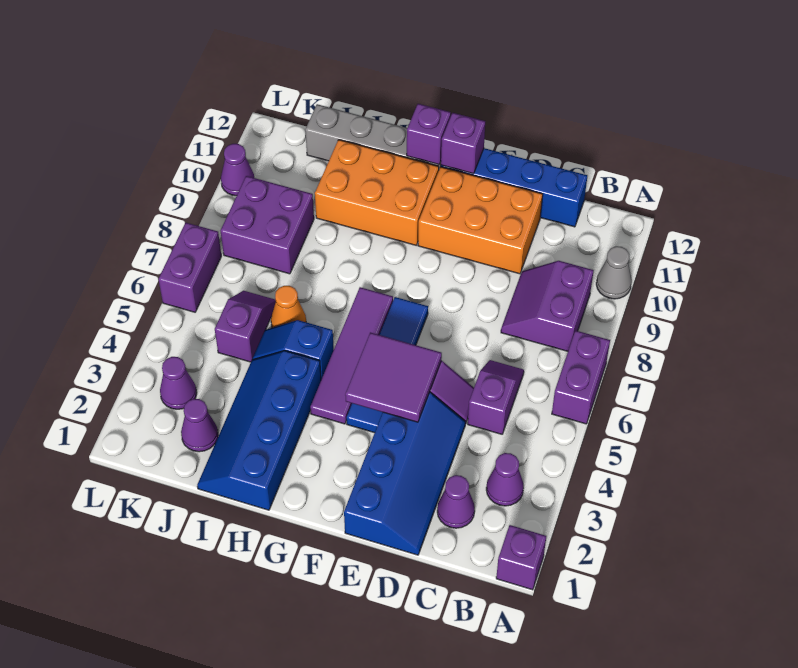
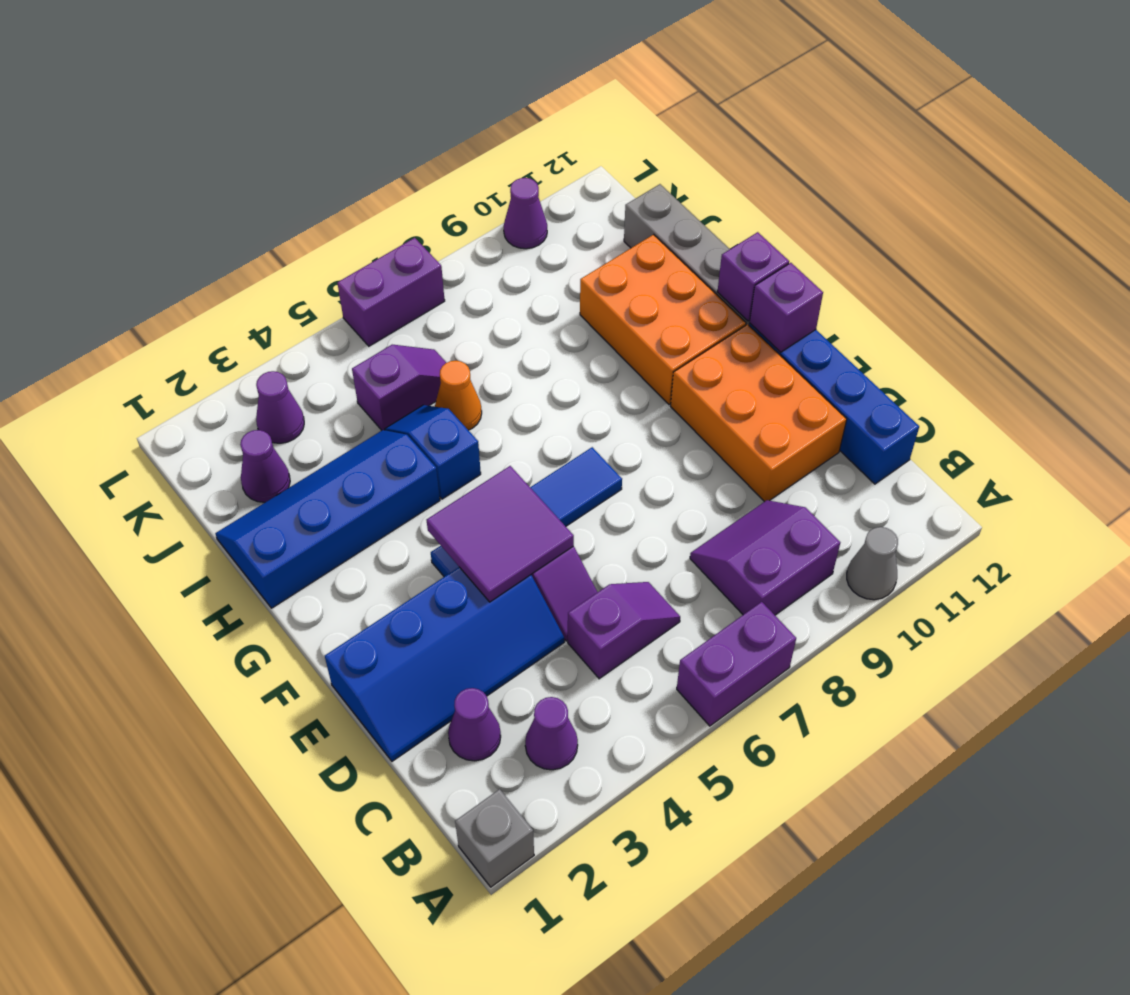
purple brick A1 level 1 -> grey brick A1 level 1
purple tile G4:G7 level 1 -> none
purple brick J8:K9 level 1 -> none

